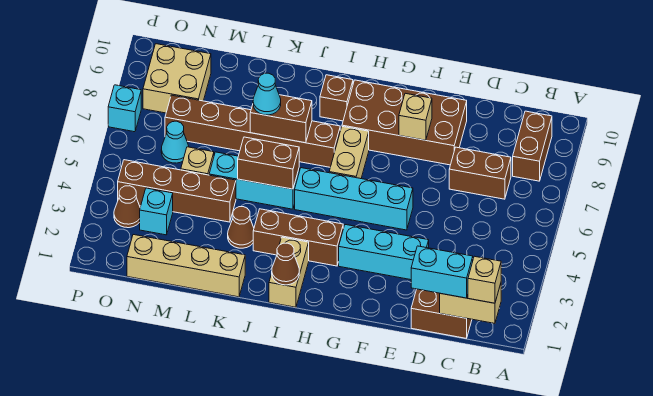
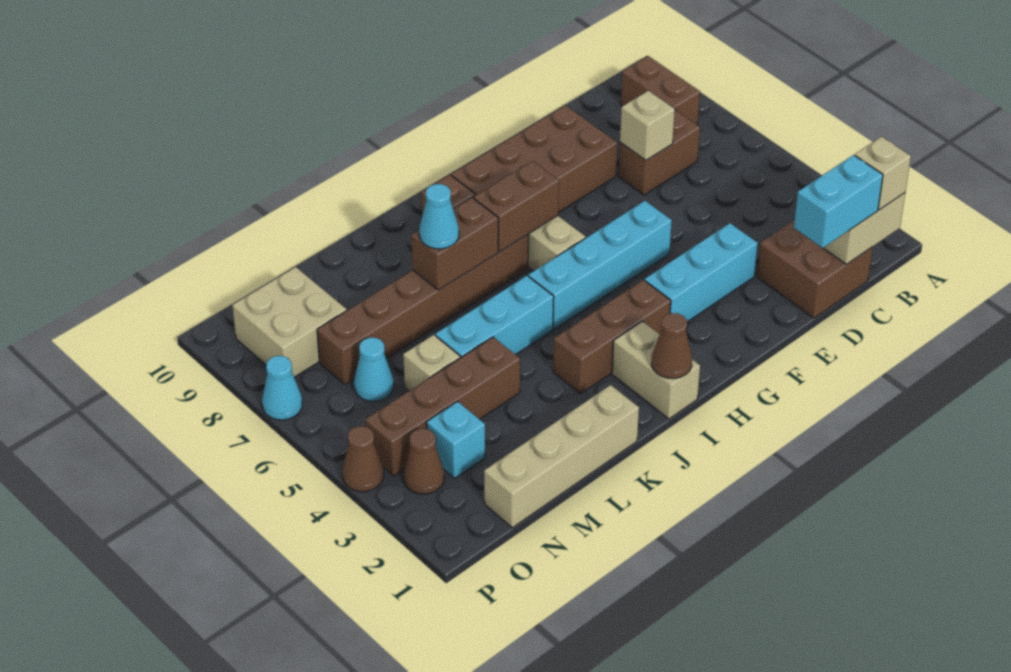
tan brick F8 level 2 -> tan brick D7 level 2
brown brick J5:K5 level 2 -> brown brick H7:I7 level 2
brown cone K3 level 1 -> brown cone P4 level 1
cyan brick P7 level 1 -> cyan cone P7 level 1

